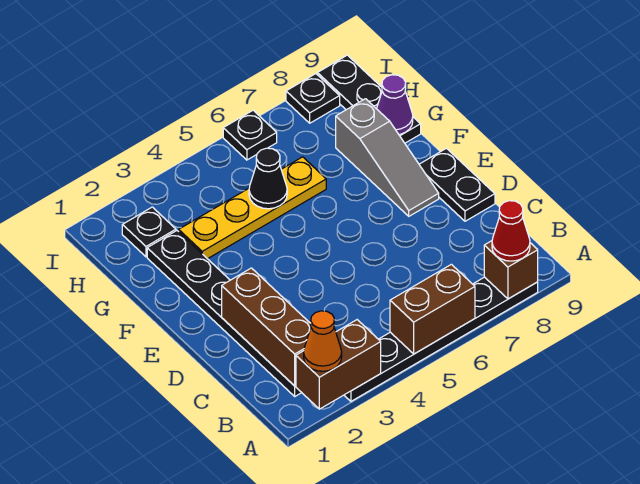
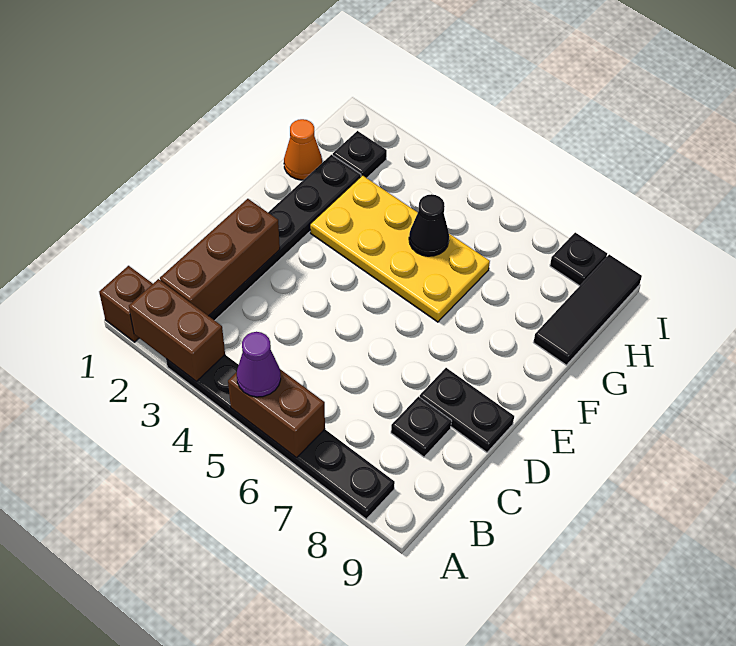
orange cone A2 level 3 -> orange cone G1 level 1
brown brick A8 level 2 -> brown brick A1 level 1
red cone A8 level 3 -> none
black plate D9:E9 level 1 -> black plate D8:D9 level 1
grey slope E8:G8 level 1 top G -> none
yellow plate G3:G6 level 1 -> yellow plate F3:G6 level 1
black plate G9:I9 level 1 -> black tile G9:I9 level 1
purple cone G9 level 2 -> purple cone A5 level 3
black plate I6 level 1 -> black plate C8 level 1

